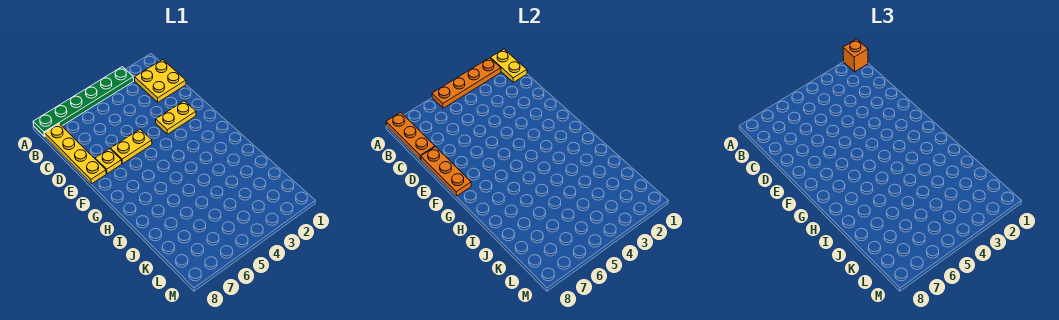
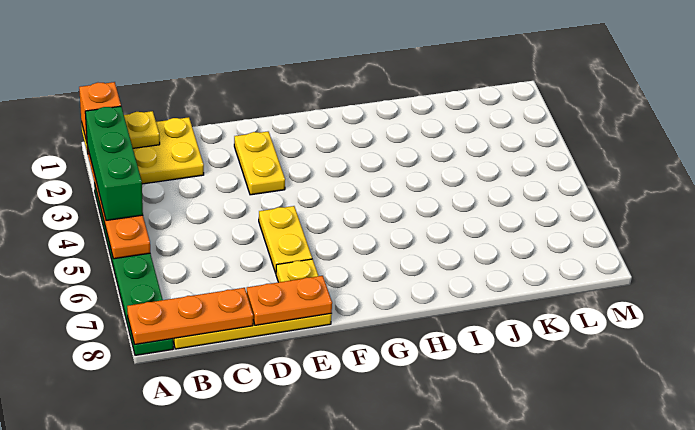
none -> green brick A2:A4 level 3
orange plate D8:F8 level 2 -> orange plate D8:E8 level 2

